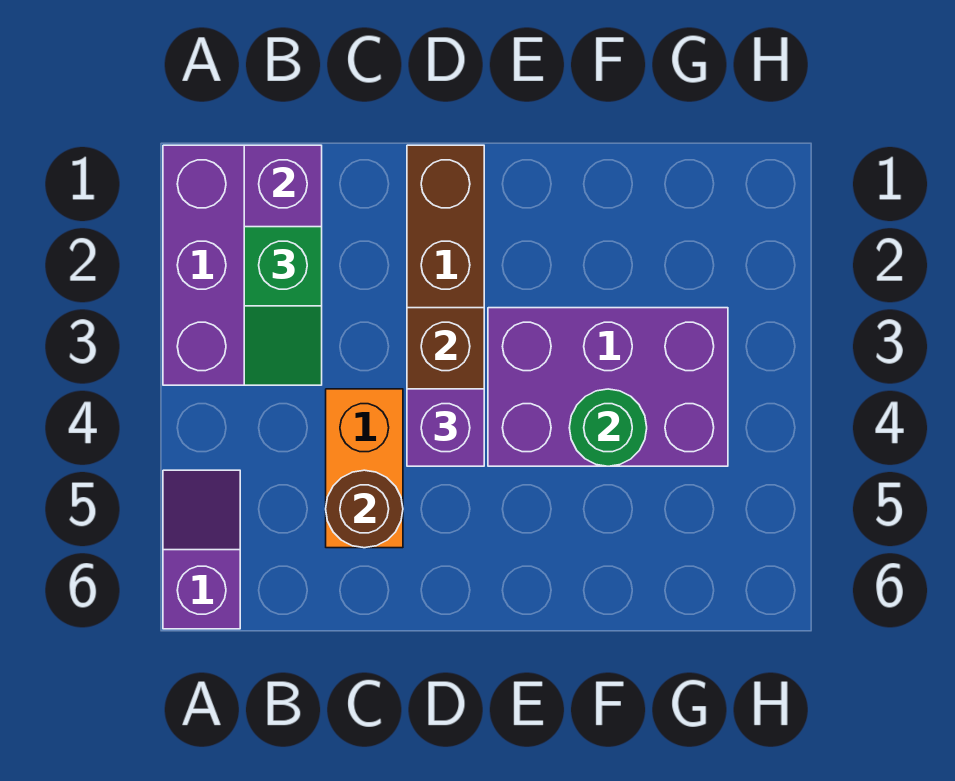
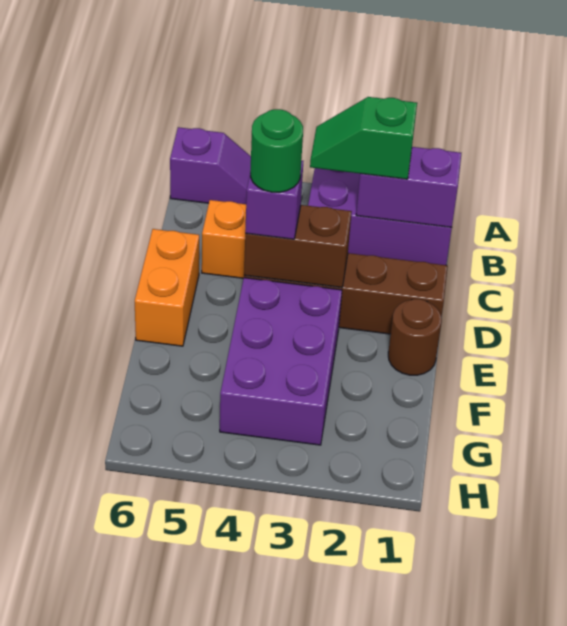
brown round brick C5 level 2 -> brown round brick E1 level 1
none -> orange brick D6:E6 level 1
green round brick F4 level 2 -> green round brick D4 level 4

